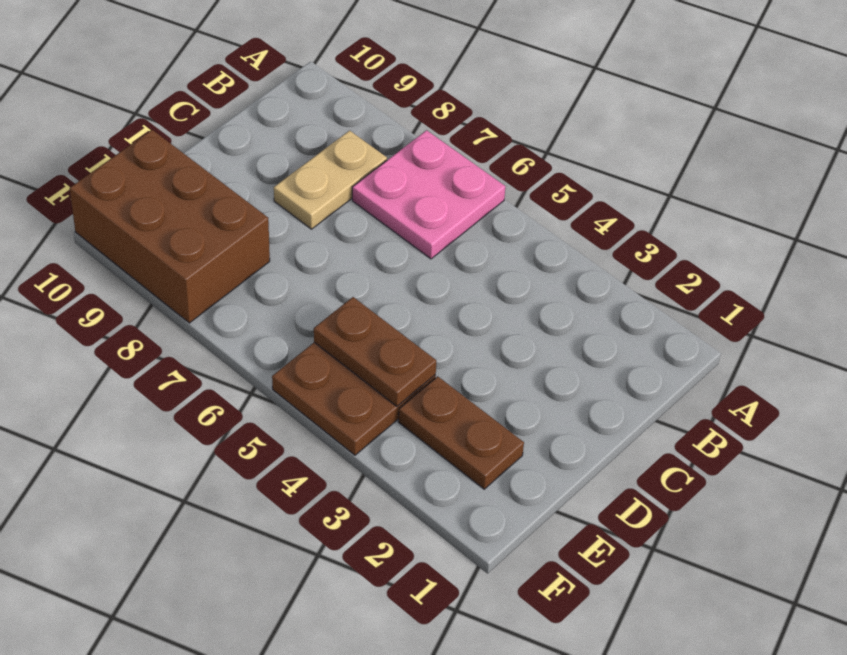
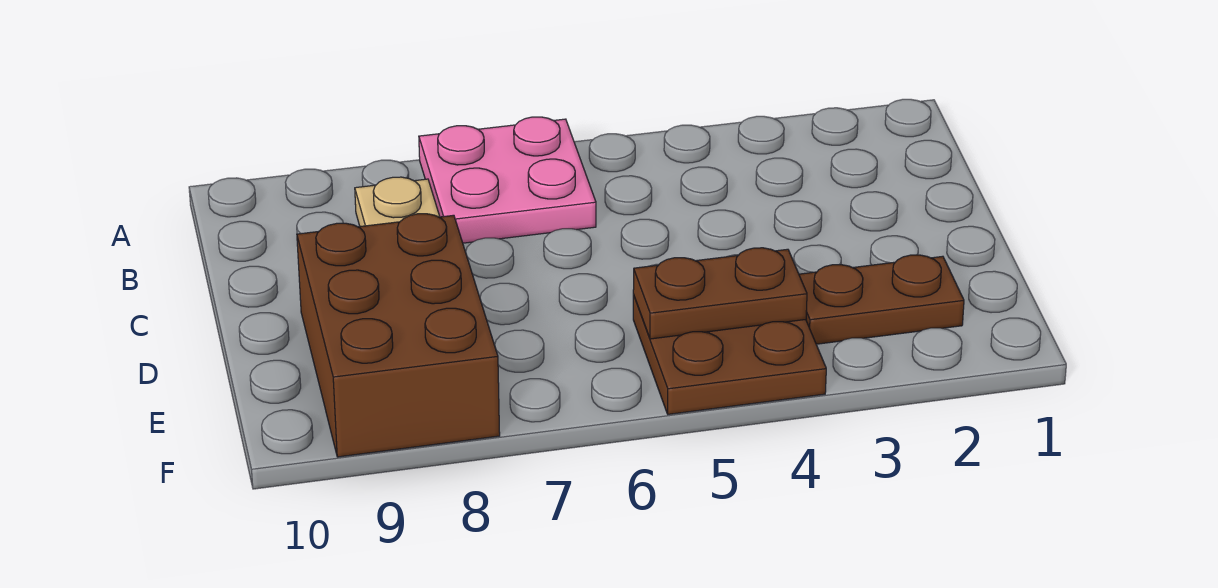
brown brick E8:F10 level 1 -> brown brick D8:F9 level 1

